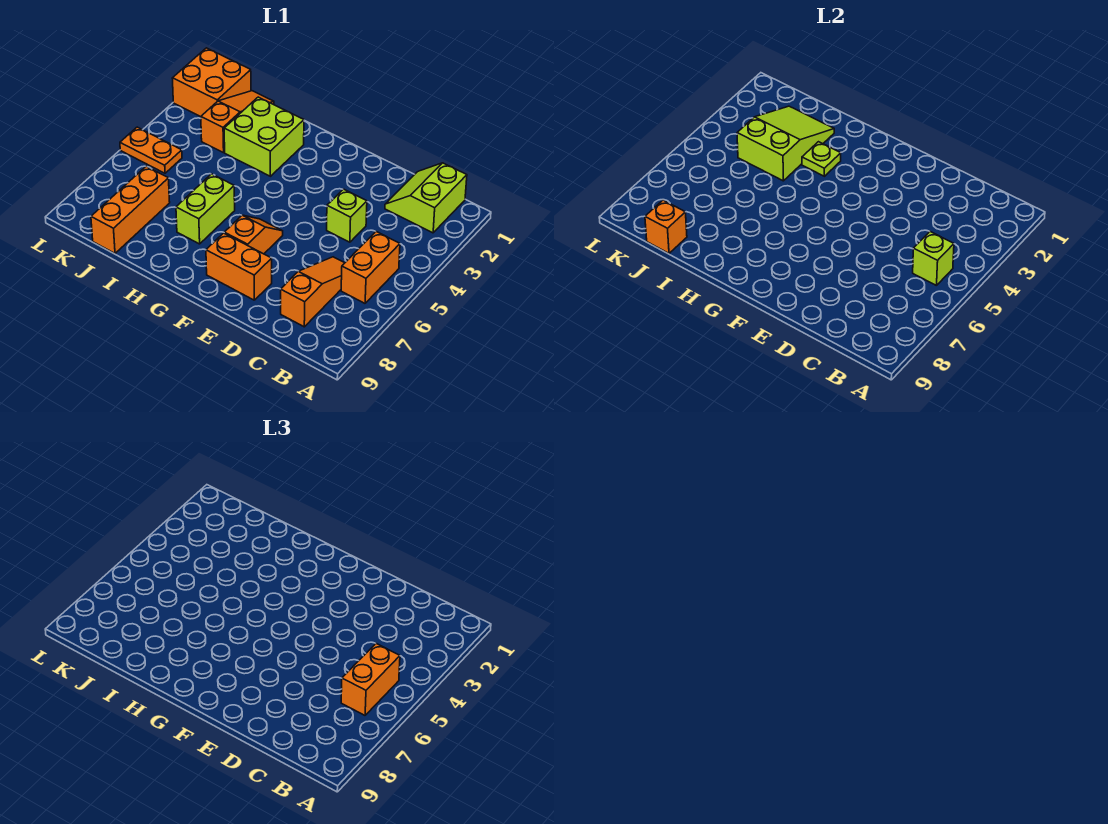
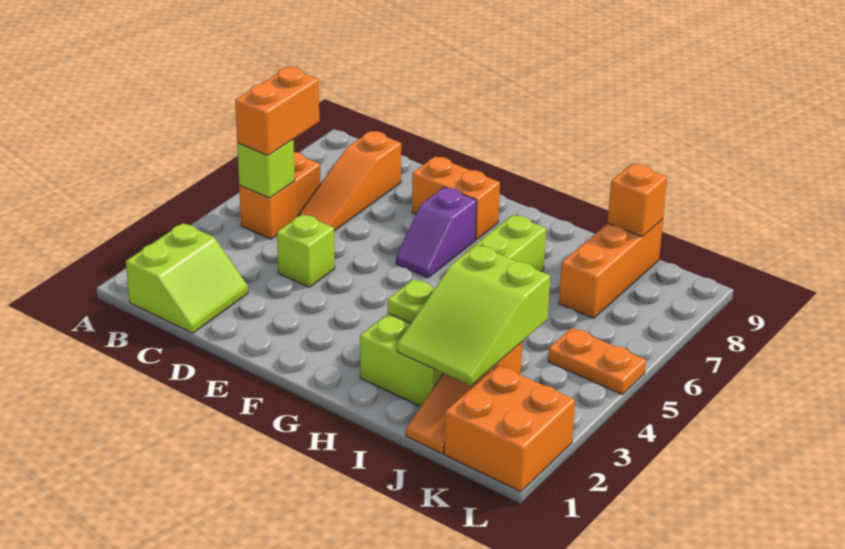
orange slope F6:F7 level 1 top 7 -> purple slope F6:F7 level 1 top 7

